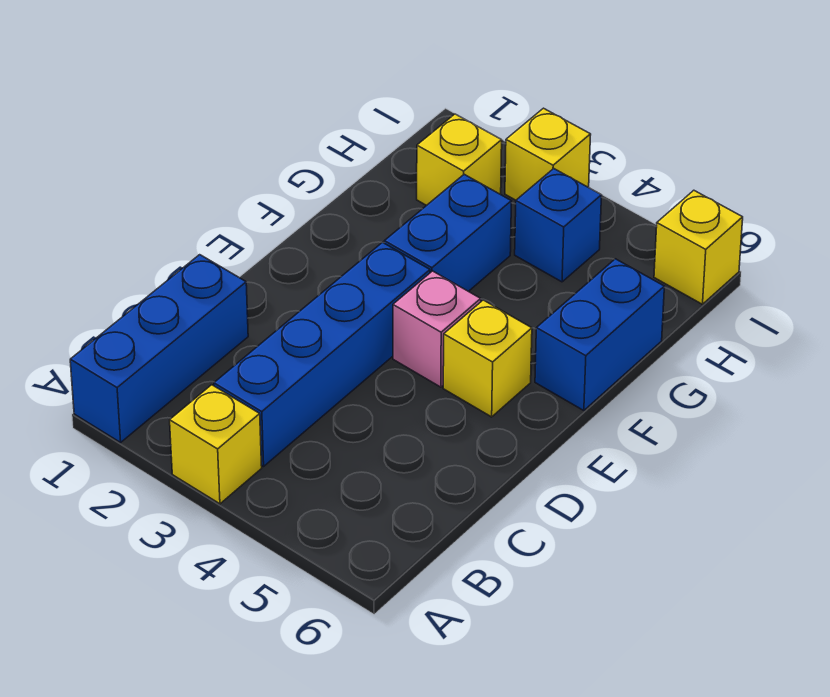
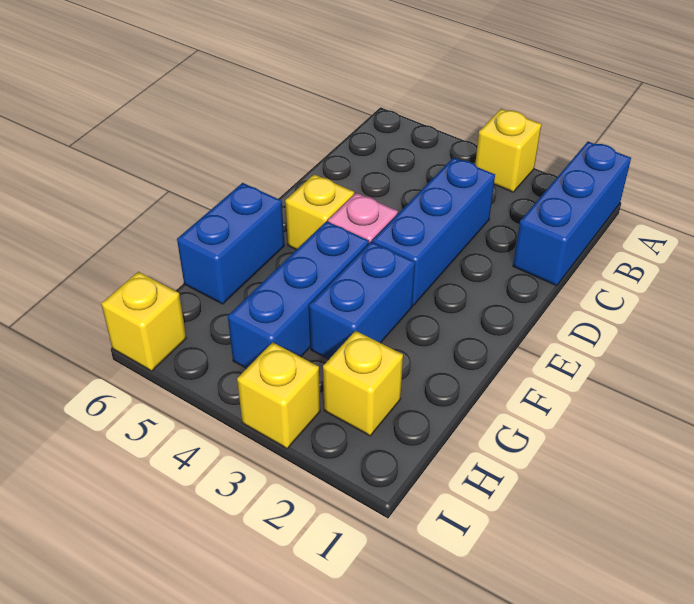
blue brick B3:E3 level 1 -> blue brick C3:E3 level 1
blue brick H4 level 1 -> blue brick F4:H4 level 1

